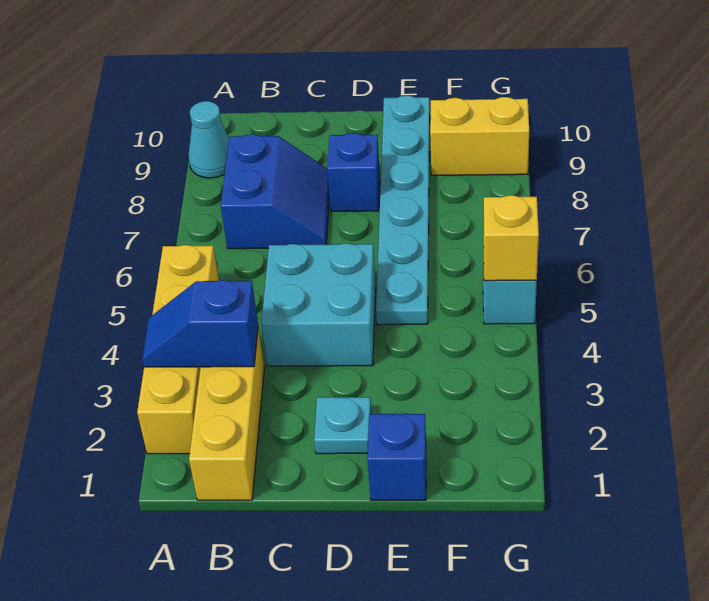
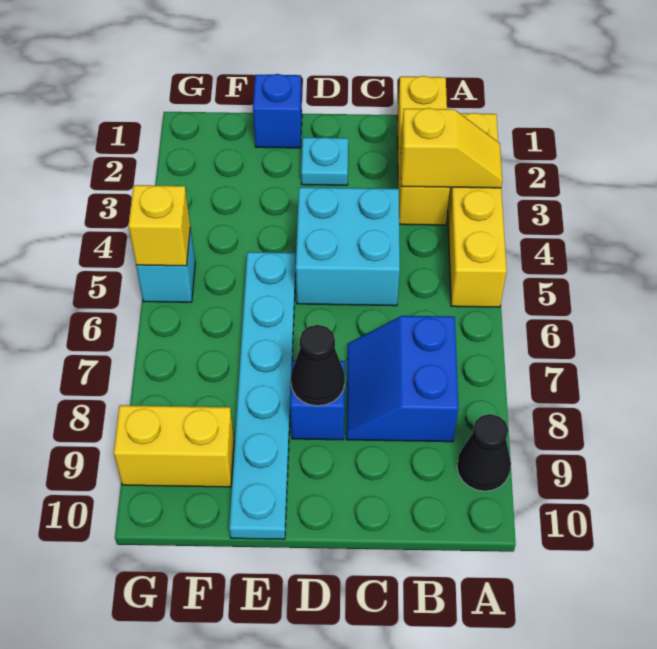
blue slope A3:B3 level 2 top B -> yellow slope A3:B3 level 2 top B
cyan cone A9 level 1 -> black cone A9 level 1
none -> black cone D8 level 2

